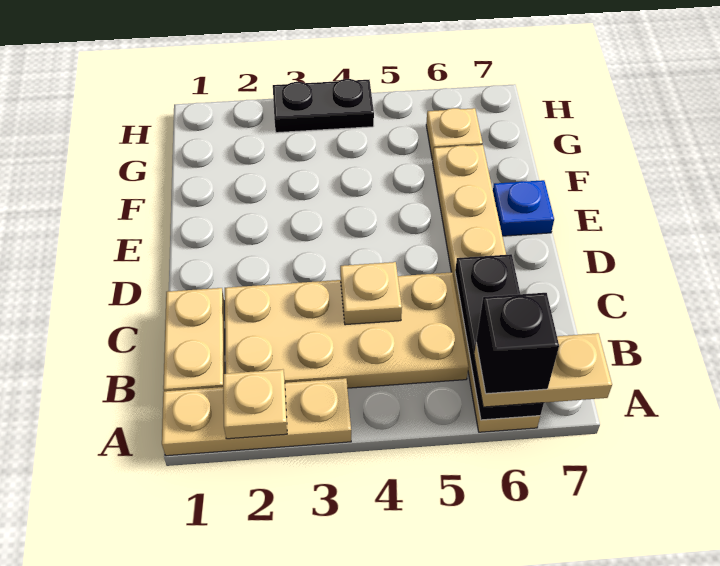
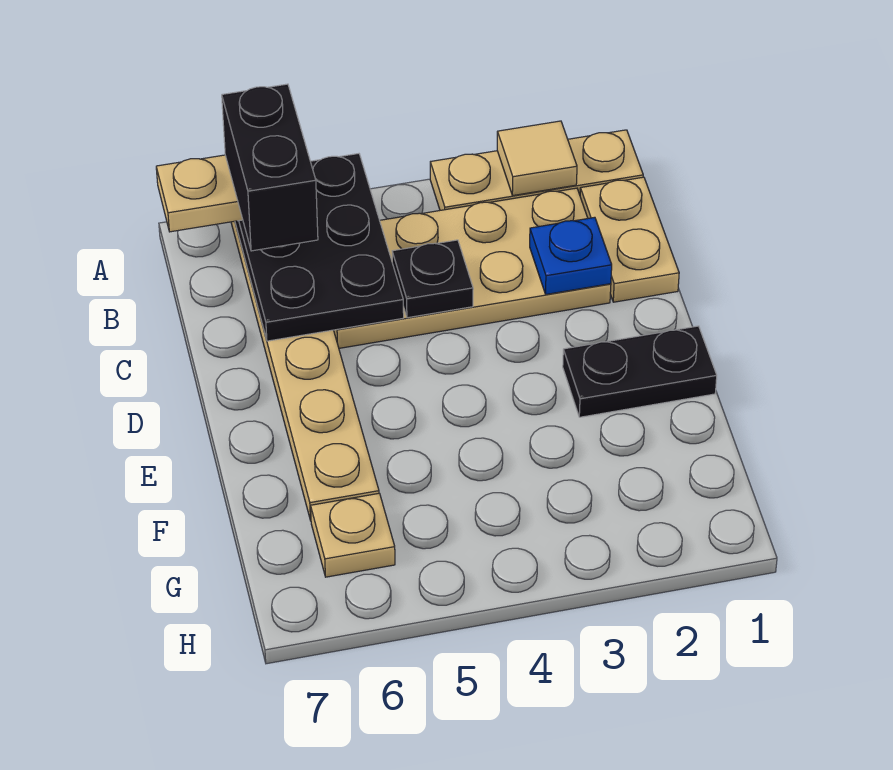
tan plate A2 level 2 -> tan tile A2 level 2
black plate A6:C6 level 2 -> black plate A5:C6 level 2
black brick A6 level 4 -> black brick A6:B6 level 4
tan plate C4 level 2 -> black plate C4 level 2
blue plate E7 level 1 -> blue plate C2 level 2
black plate H3:H4 level 1 -> black plate E1:E2 level 1

